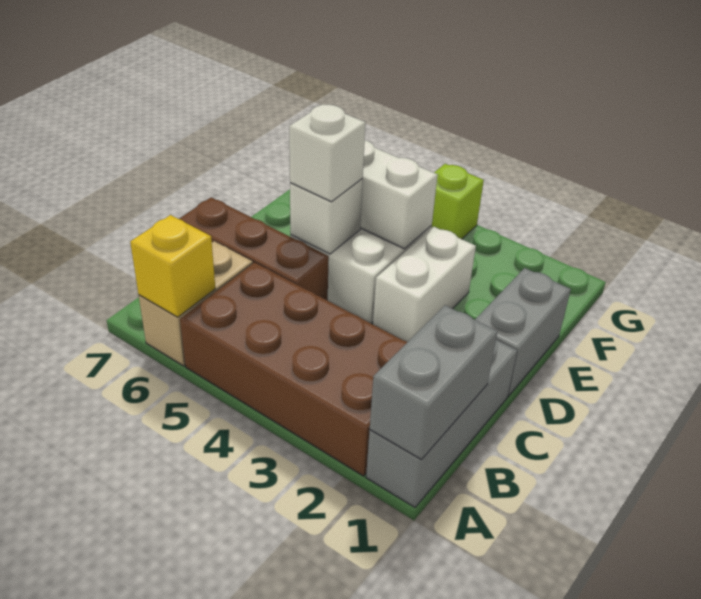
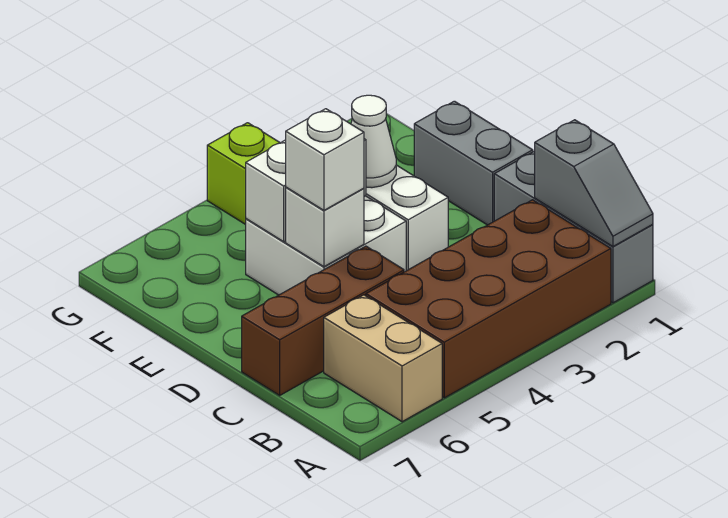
grey brick A1:B1 level 2 -> grey slope A1:B1 level 2 top B
yellow brick A6 level 2 -> none
none -> white cone E3 level 2

